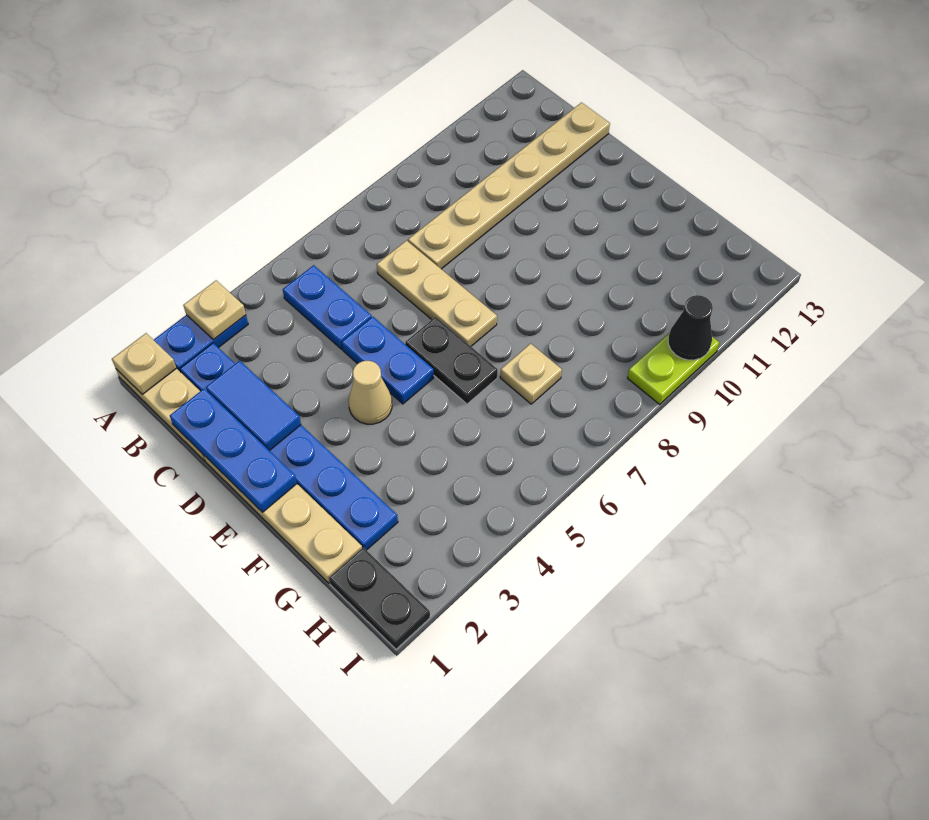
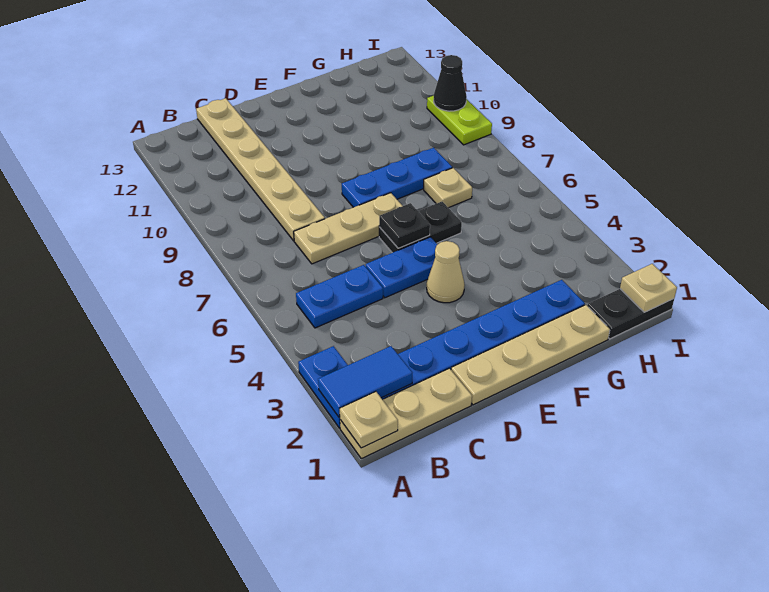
tan plate A3 level 2 -> tan plate I1 level 2
blue plate C1:E1 level 2 -> blue plate E8:G8 level 1
blue tile C2:D2 level 2 -> blue tile A2:B2 level 2
none -> black plate E6 level 2

